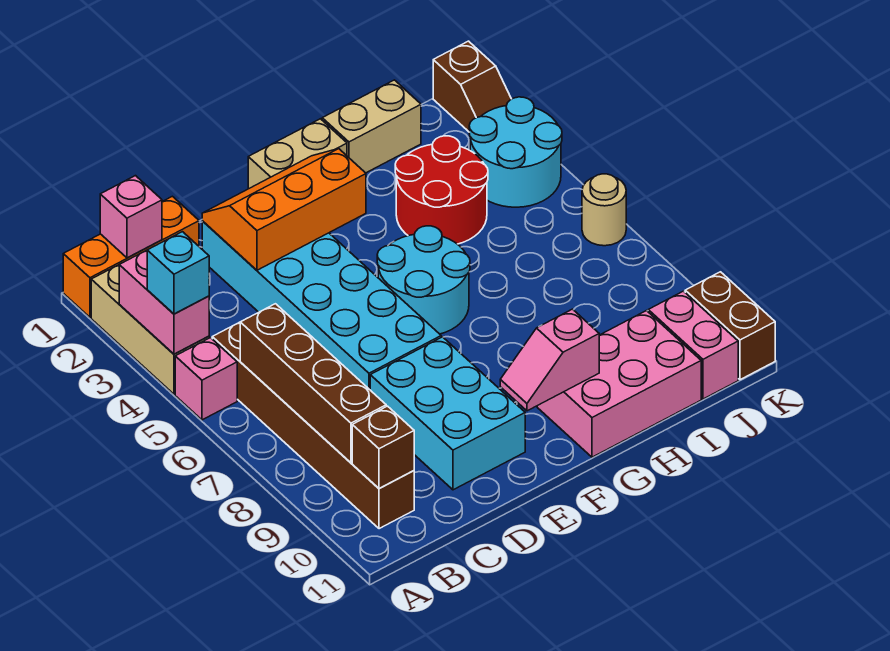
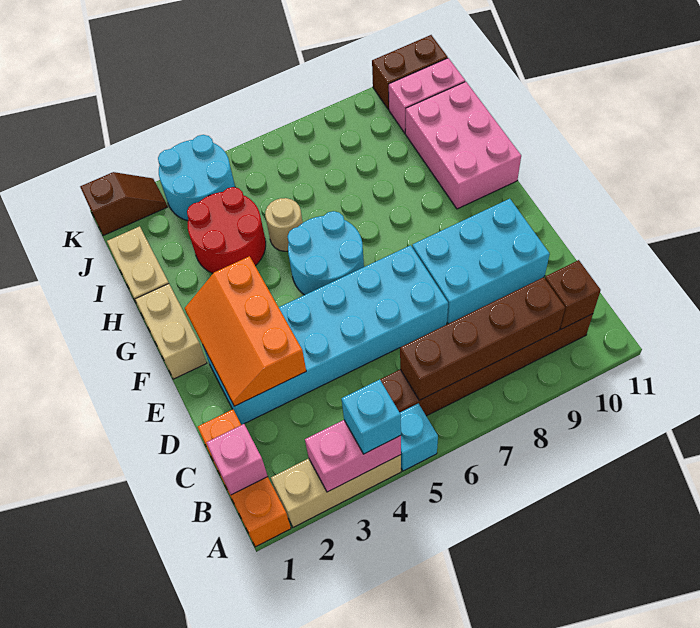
pink brick A5 level 1 -> cyan brick A5 level 1
pink slope F10:G10 level 2 top G -> none
tan round brick K6 level 1 -> tan round brick H5 level 1

